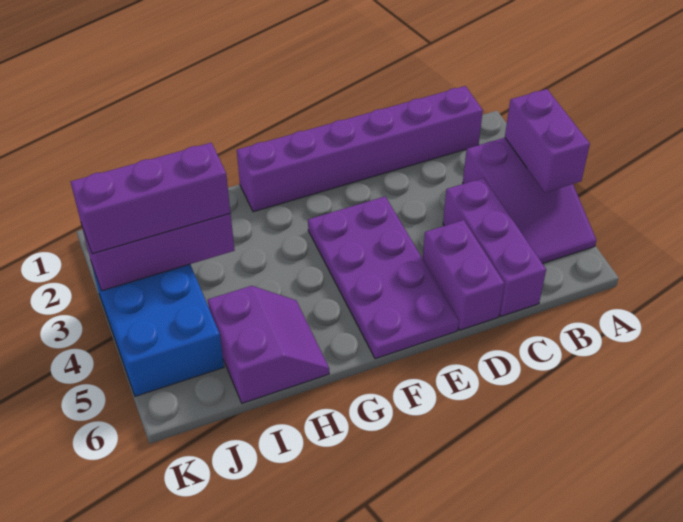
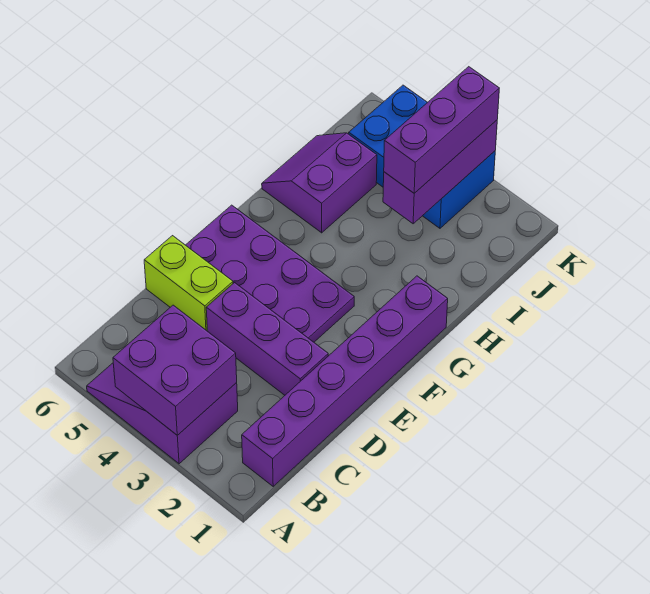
purple brick A3:A4 level 2 -> purple brick A3:B4 level 2
purple brick C4:C6 level 1 -> purple brick D2:D4 level 1
purple brick D5:D6 level 1 -> lime brick D5:D6 level 1
purple slope H5:I6 level 1 top I -> purple slope H5:I6 level 1 top 5

